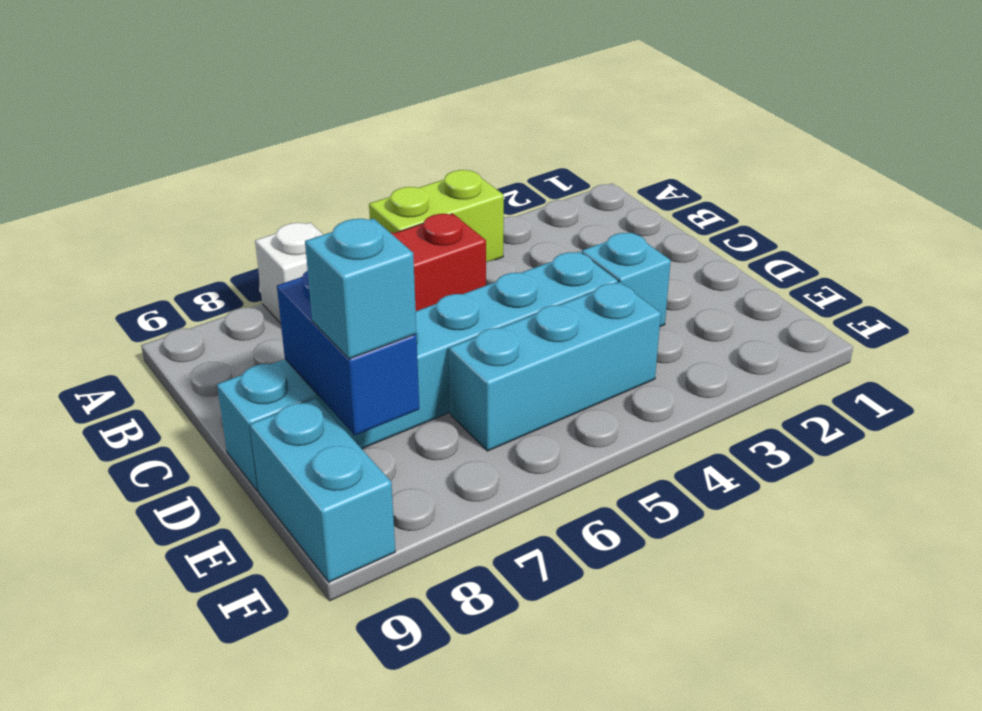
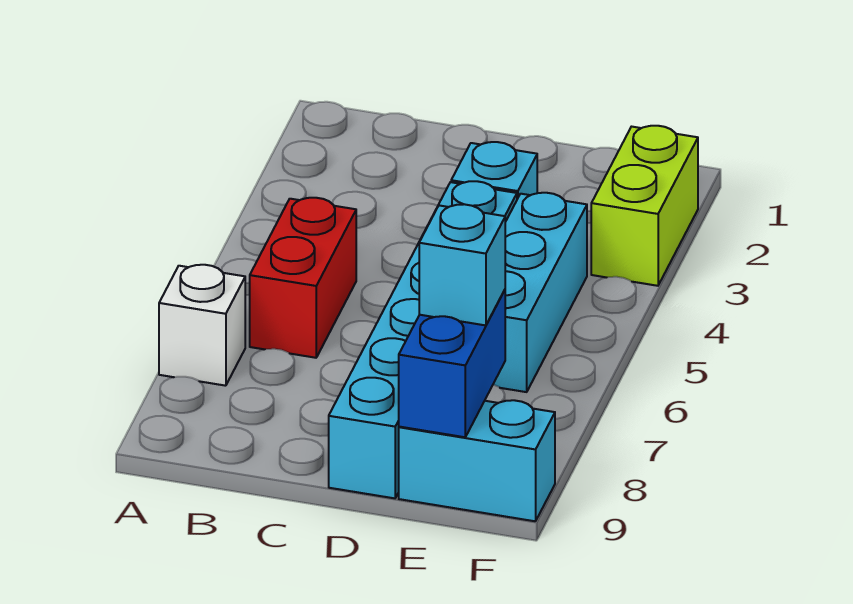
lime brick A4:A5 level 1 -> lime brick F2:F3 level 1
blue brick D8:E8 level 2 -> blue brick E8:E9 level 2

